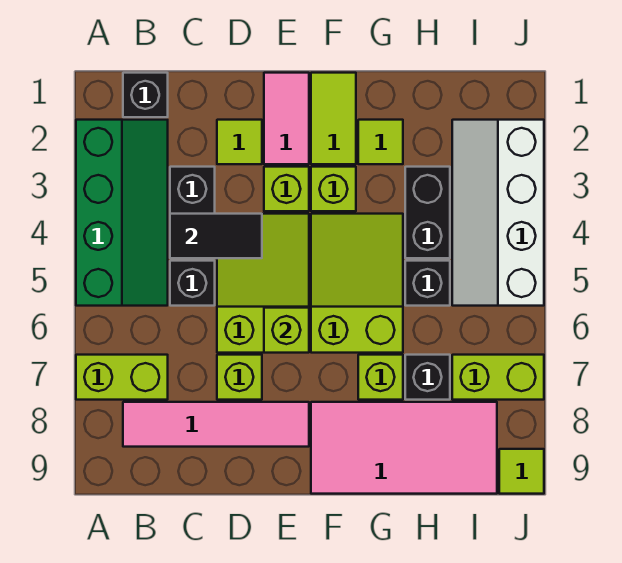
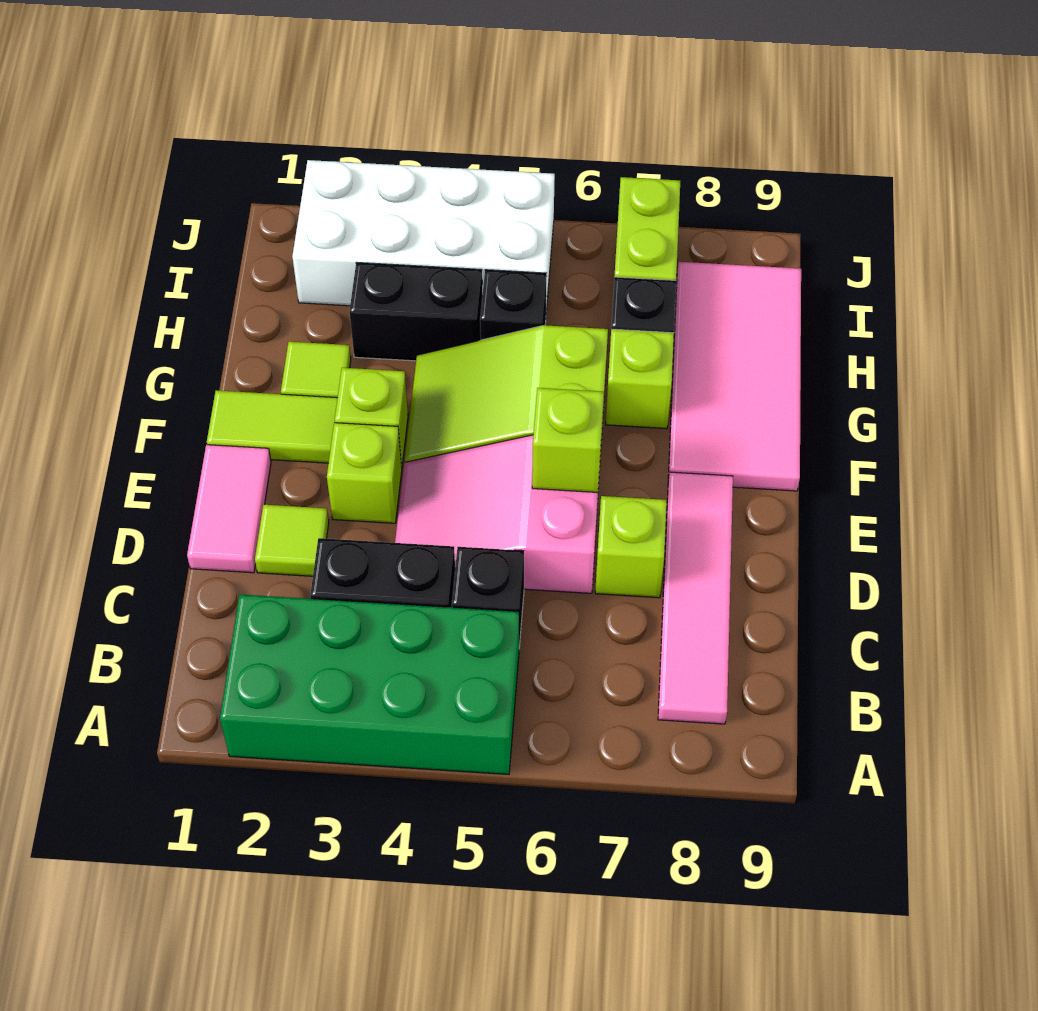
green slope A2:B5 level 1 top A -> green brick A2:B5 level 1
lime brick A7:B7 level 1 -> none
black brick B1 level 1 -> none
black tile C4:D4 level 2 -> none
lime slope D4:E6 level 1 top 6 -> pink slope D4:E6 level 1 top 6
pink tile E1:E2 level 1 -> pink tile D1:E1 level 1
white slope I2:J5 level 1 top J -> white brick I2:J5 level 1
lime tile J9 level 1 -> none

